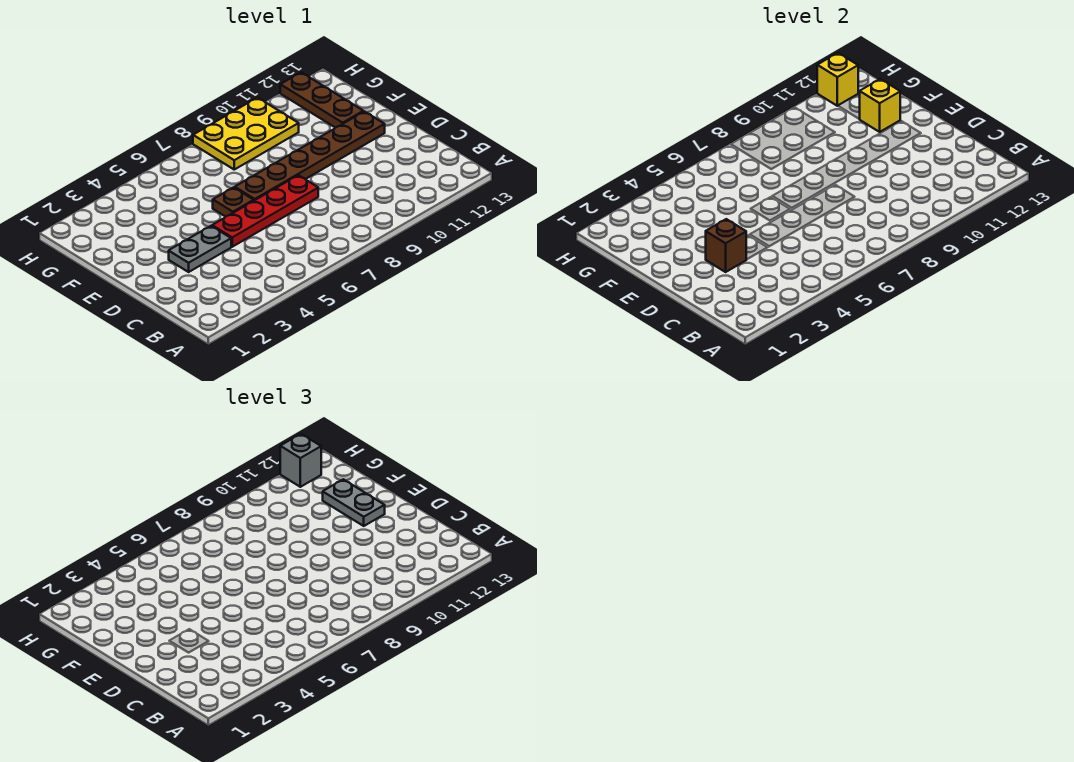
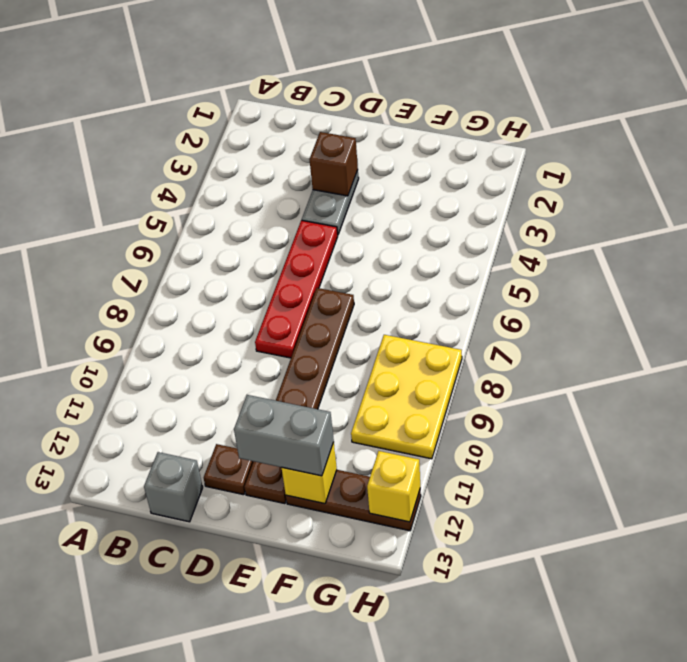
brown plate E6 level 1 -> brown plate D12 level 1
grey plate E12:F12 level 3 -> grey brick E12:F12 level 3
grey brick H12 level 3 -> grey brick C13 level 1

